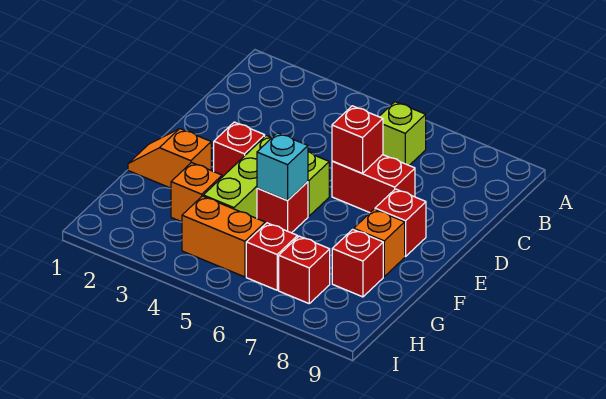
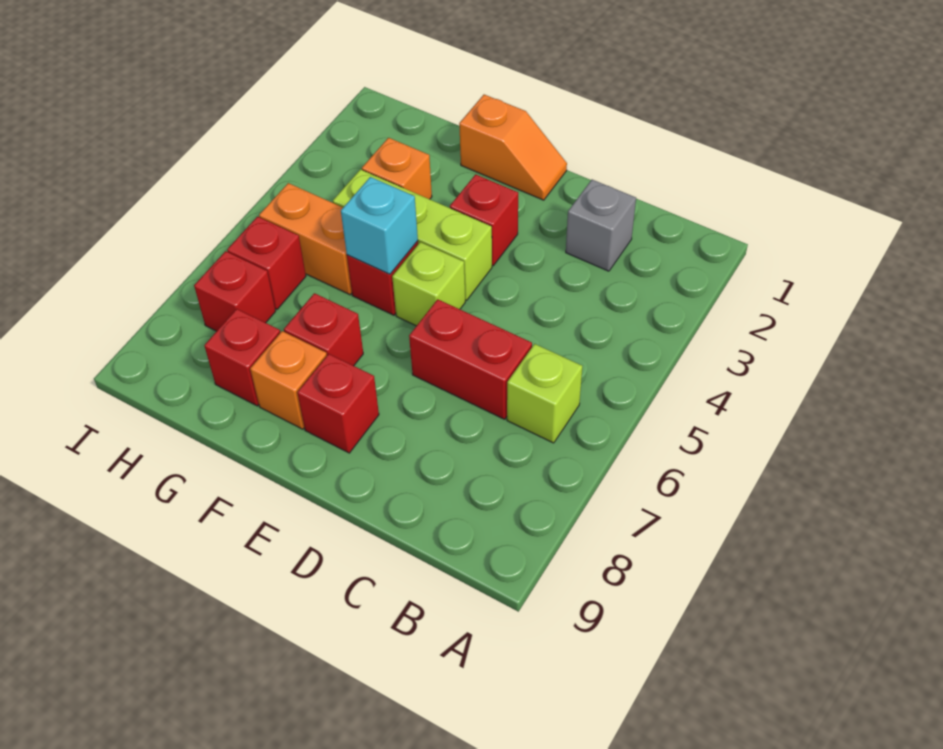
none -> grey brick C2 level 1
red brick D6:D7 level 1 -> red brick C6:D6 level 1
red brick D6 level 2 -> red brick F7 level 1
orange slope F1:F2 level 1 top 2 -> orange slope E1:F1 level 1 top F
orange brick H4:H5 level 1 -> orange brick G5:H5 level 1

